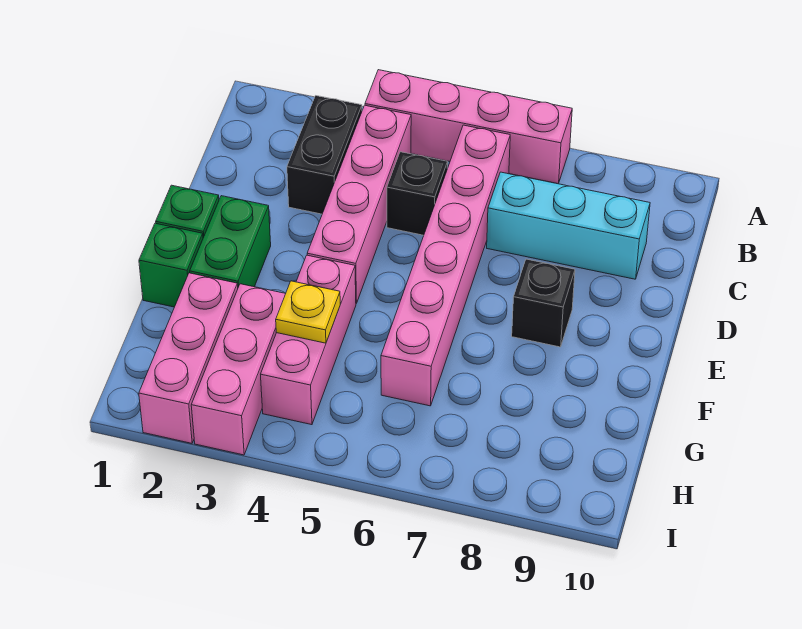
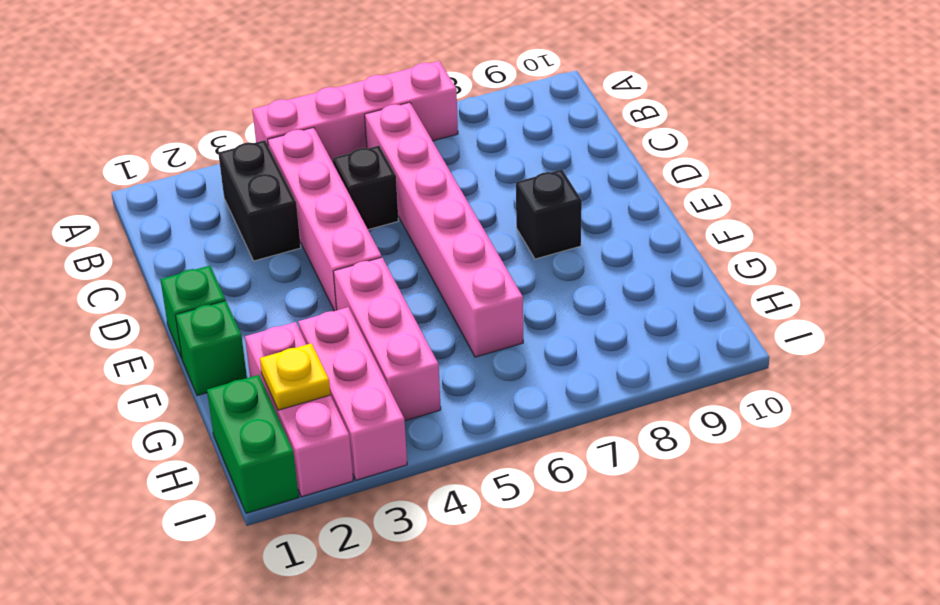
cyan brick C7:C9 level 1 -> none
green brick E2:F2 level 1 -> green brick H1:I1 level 1
yellow plate G4 level 2 -> yellow plate H2 level 2

